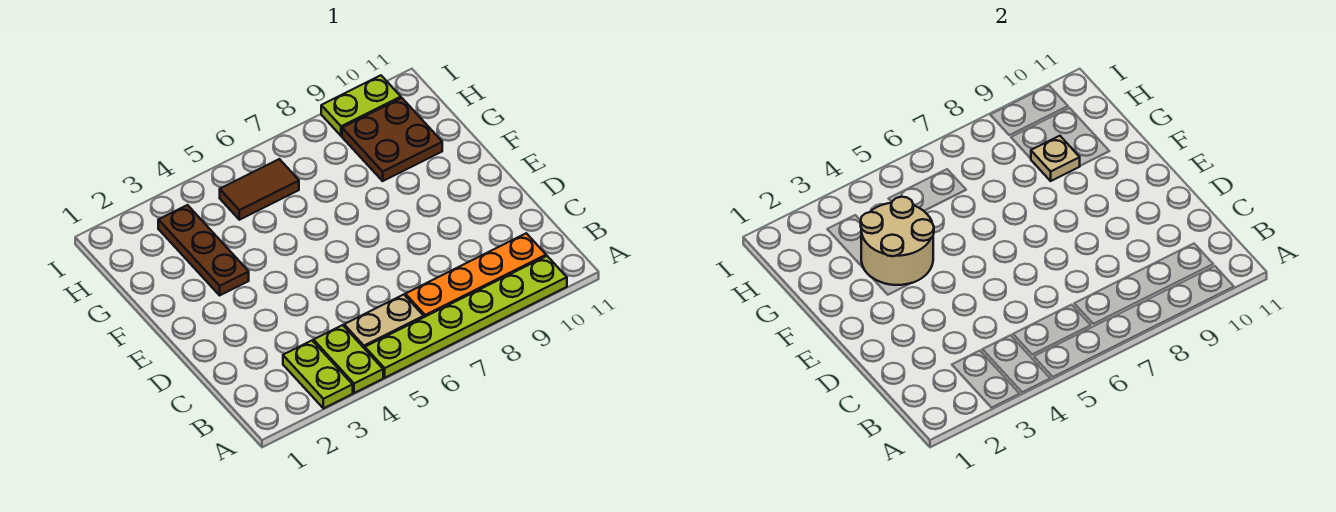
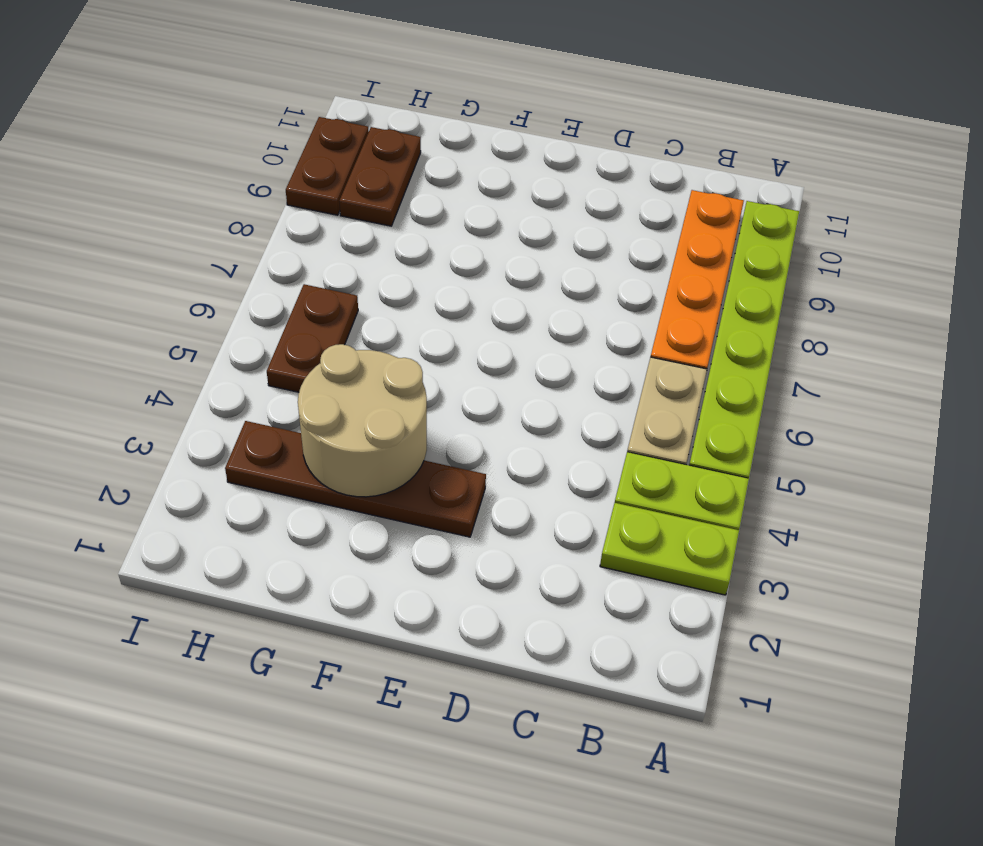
brown plate F3:H3 level 1 -> brown plate E3:H3 level 1
brown plate G9:H10 level 1 -> brown plate H9:H10 level 1
tan plate G9 level 2 -> none
brown tile H5:H6 level 1 -> brown plate H5:H6 level 1
lime plate I9:I10 level 1 -> brown plate I9:I10 level 1

